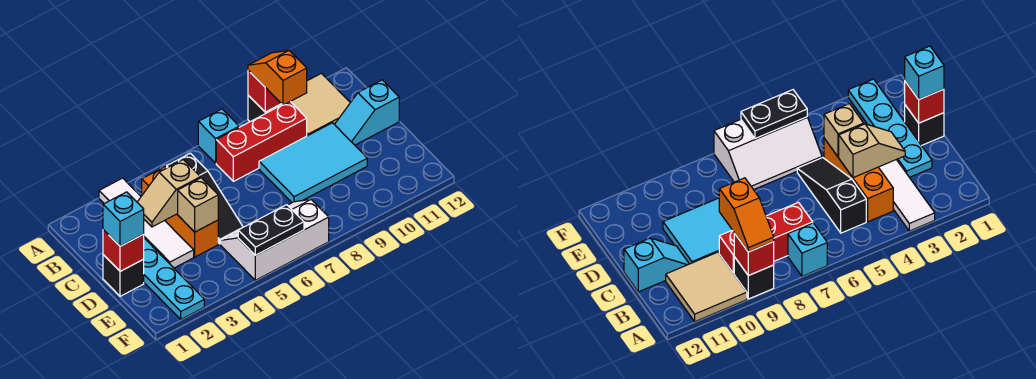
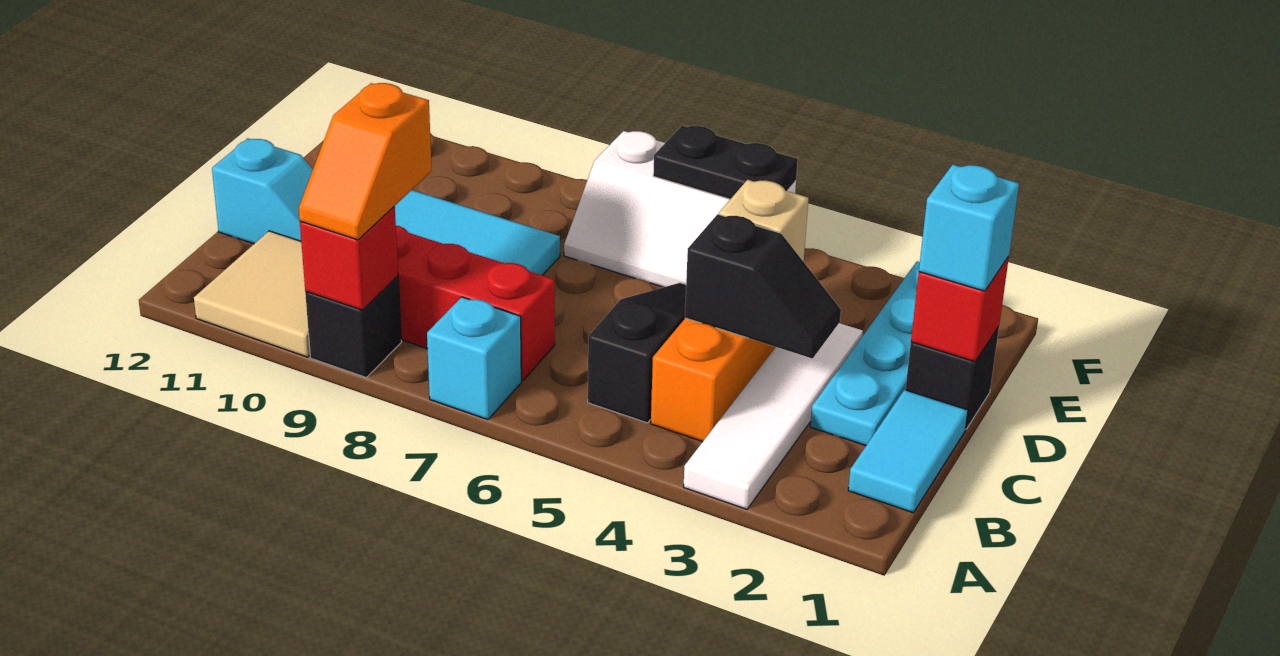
none -> cyan tile B1:C1 level 1
tan slope C3:C4 level 2 top 4 -> black slope C3:C4 level 2 top 4

